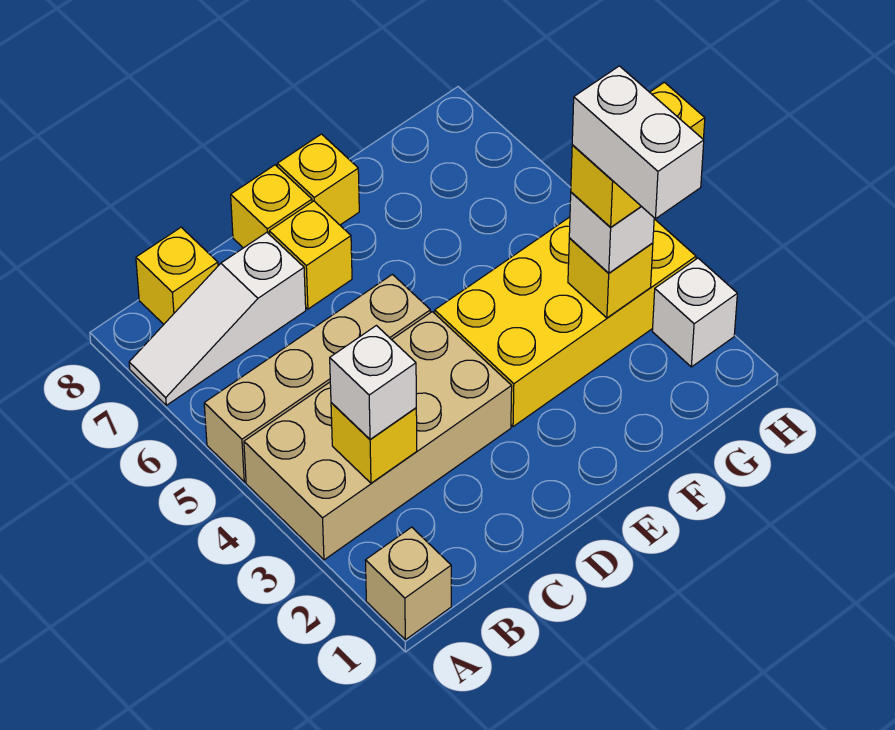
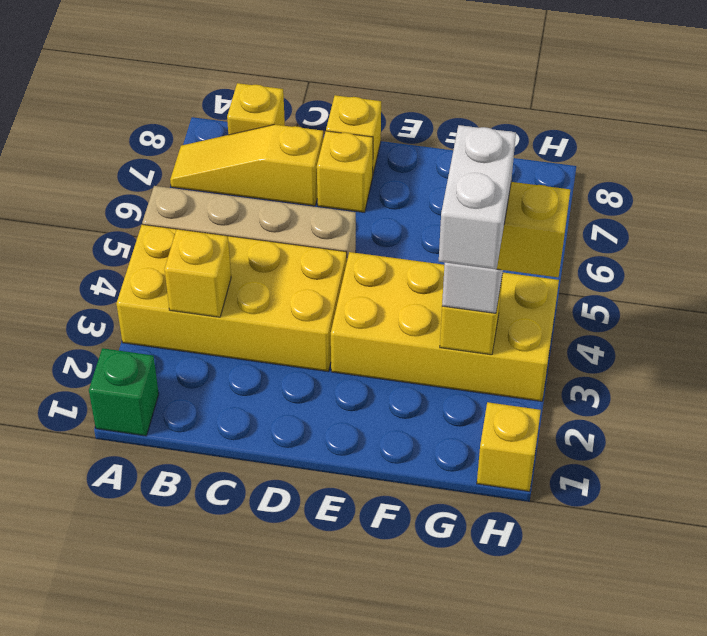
tan brick A1 level 1 -> green brick A1 level 1
tan brick A3:D4 level 1 -> yellow brick A3:D4 level 1
white slope A7:C7 level 1 top C -> yellow slope A7:C7 level 1 top C
white brick B3 level 3 -> none
yellow brick E8 level 1 -> yellow brick H1 level 1
white brick H2 level 1 -> none

